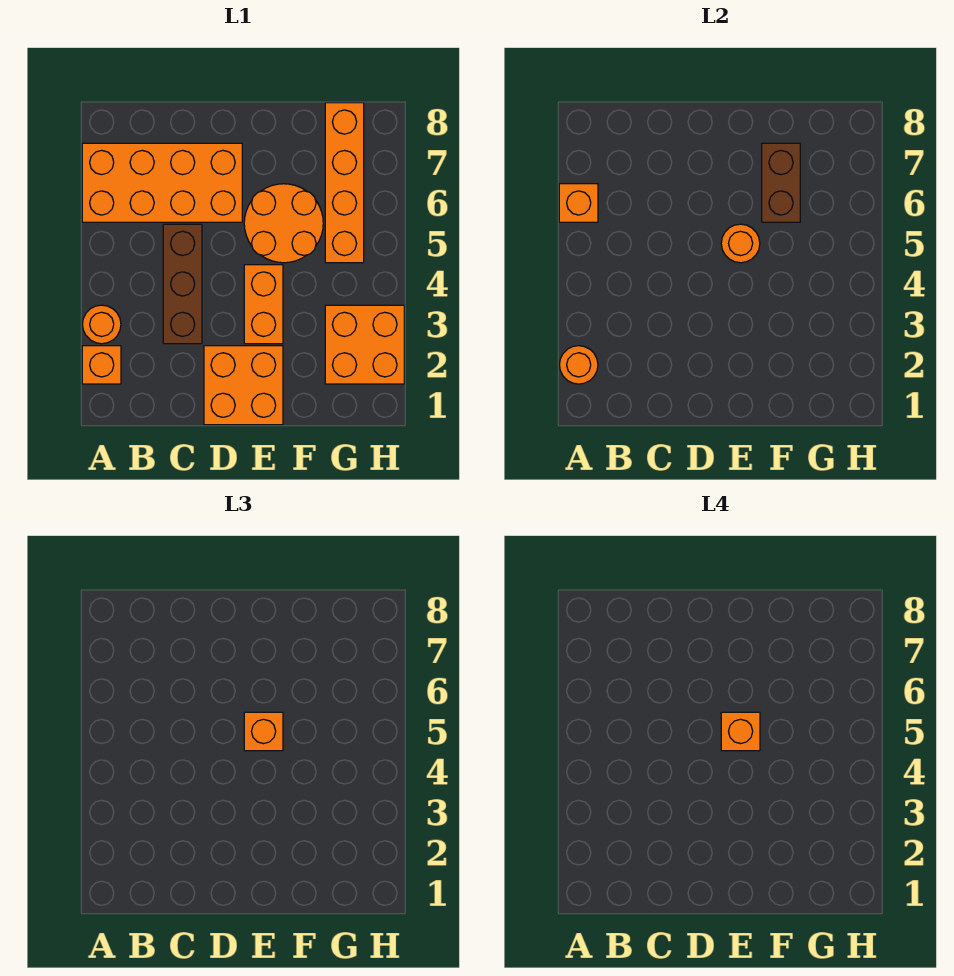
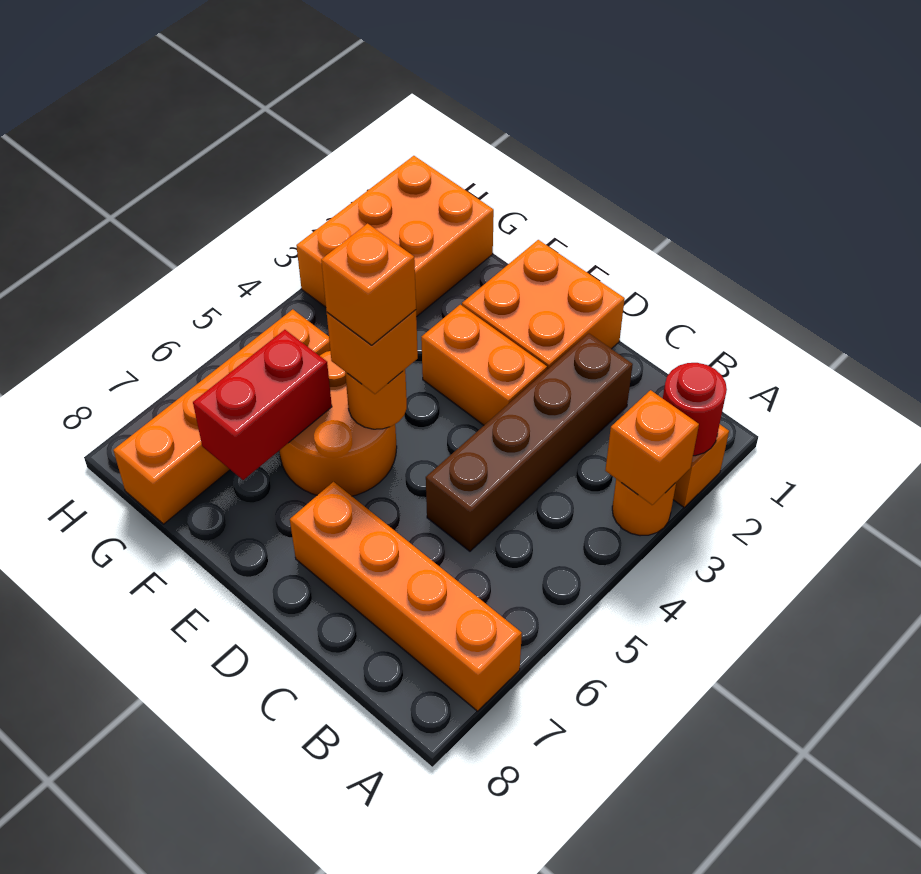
orange round brick A2 level 2 -> red round brick A2 level 2
orange brick A6:D7 level 1 -> orange brick A7:D7 level 1
orange brick A6 level 2 -> orange brick A3 level 2
brown brick C3:C5 level 1 -> brown brick C2:C5 level 1
orange brick E3:E4 level 1 -> orange brick D3:E3 level 1
brown brick F6:F7 level 2 -> red brick F6:F7 level 2
orange brick G2:H3 level 1 -> orange brick G1:H3 level 1

